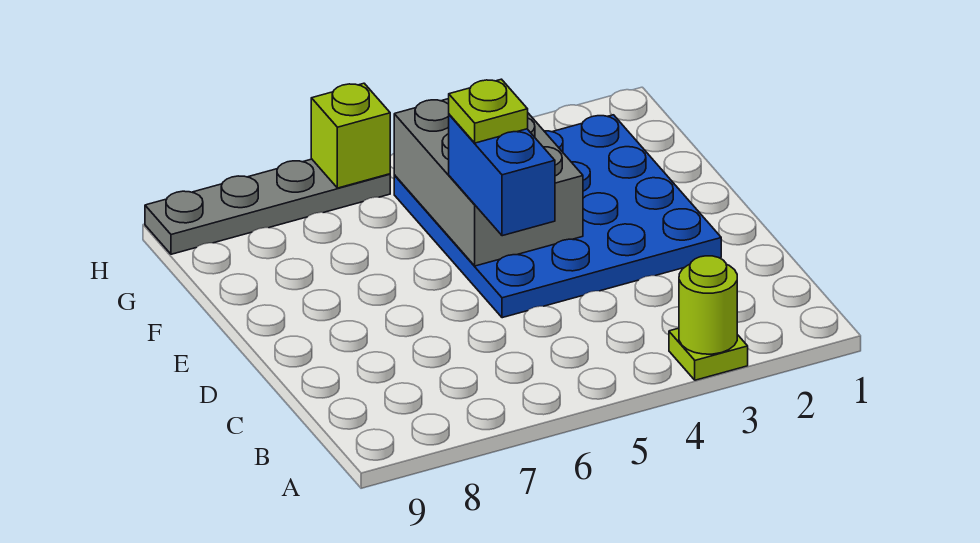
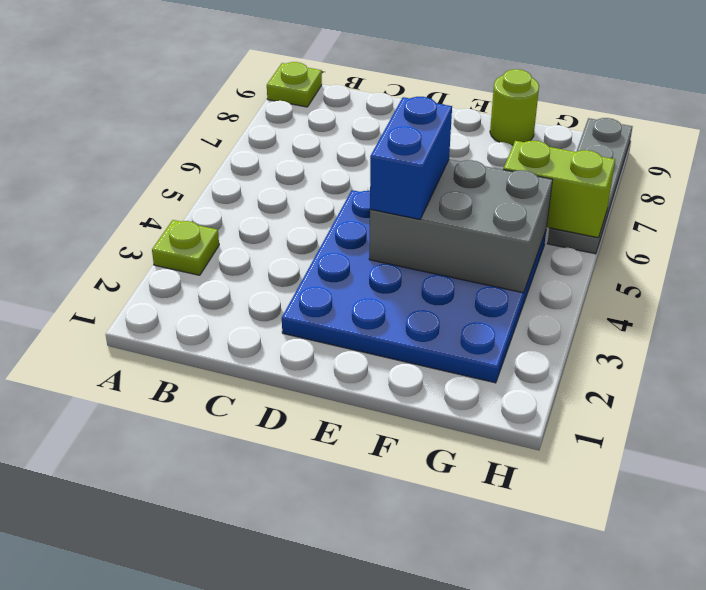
lime round brick A3 level 2 -> lime round brick F9 level 1
blue brick D5:E5 level 3 -> blue brick E4:E5 level 3
lime plate E5 level 4 -> lime plate A9 level 1
lime brick H6 level 2 -> lime brick G6:H6 level 2

